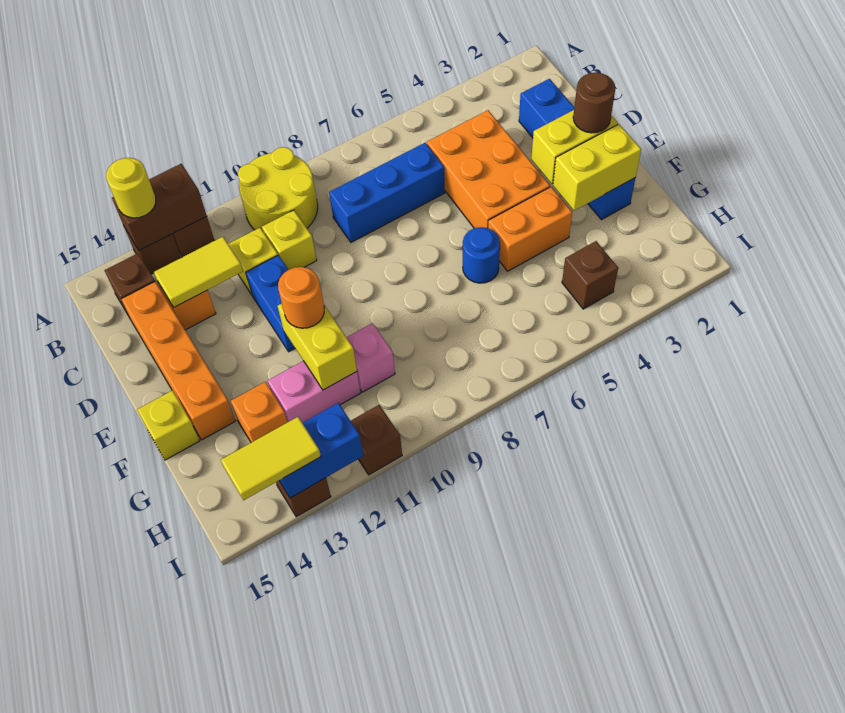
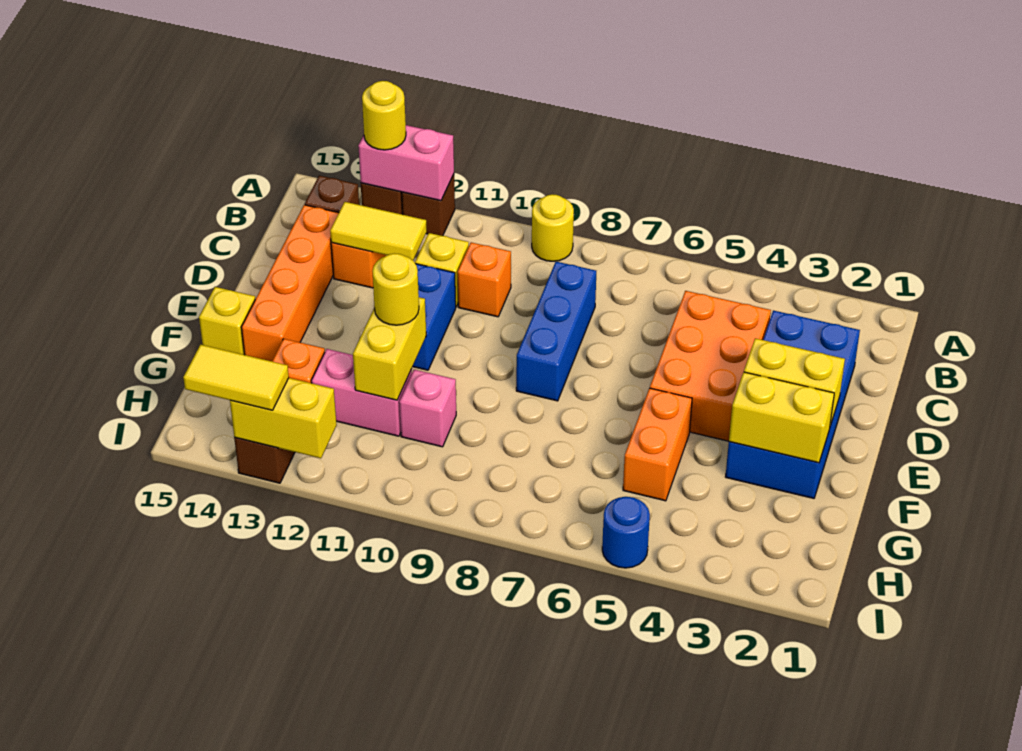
yellow round brick A9:B10 level 1 -> yellow round brick A9 level 1
brown brick A12:A13 level 2 -> pink brick A12:A13 level 2
blue brick C2:F2 level 1 -> blue brick C2:F3 level 1
blue brick C6:C8 level 1 -> blue brick C8:E8 level 1
yellow brick C10 level 1 -> orange brick C10 level 1
brown round brick E2 level 3 -> none
orange brick F4:F5 level 1 -> orange brick F5:G5 level 1
blue round brick F6 level 1 -> blue round brick I5 level 1
orange round brick F11 level 3 -> yellow round brick F11 level 3
brown brick H4 level 1 -> none
brown brick I11 level 1 -> none
blue brick I12:I13 level 2 -> yellow brick I12:I13 level 2

